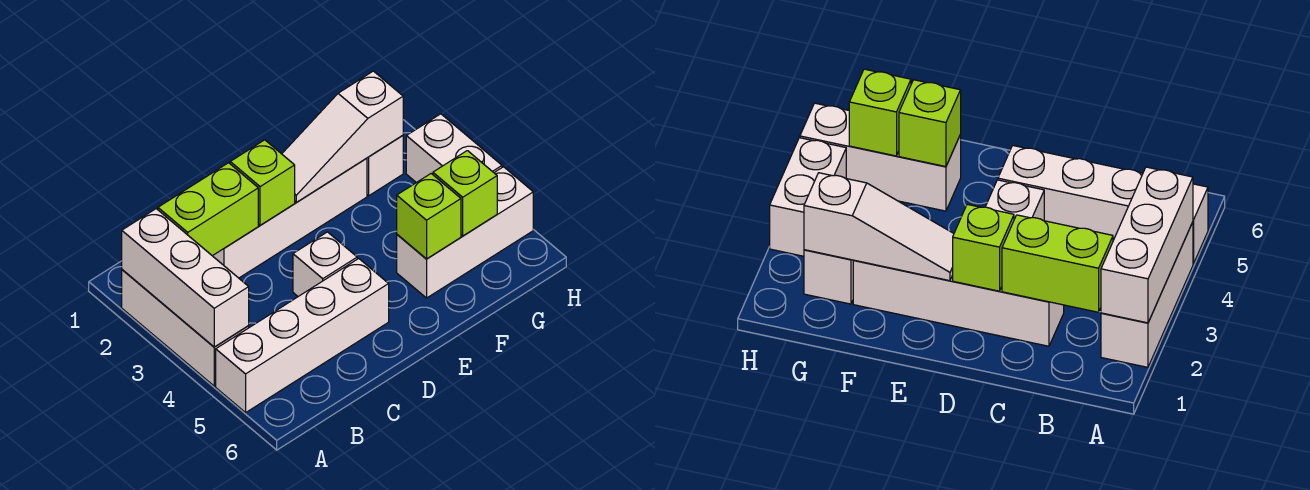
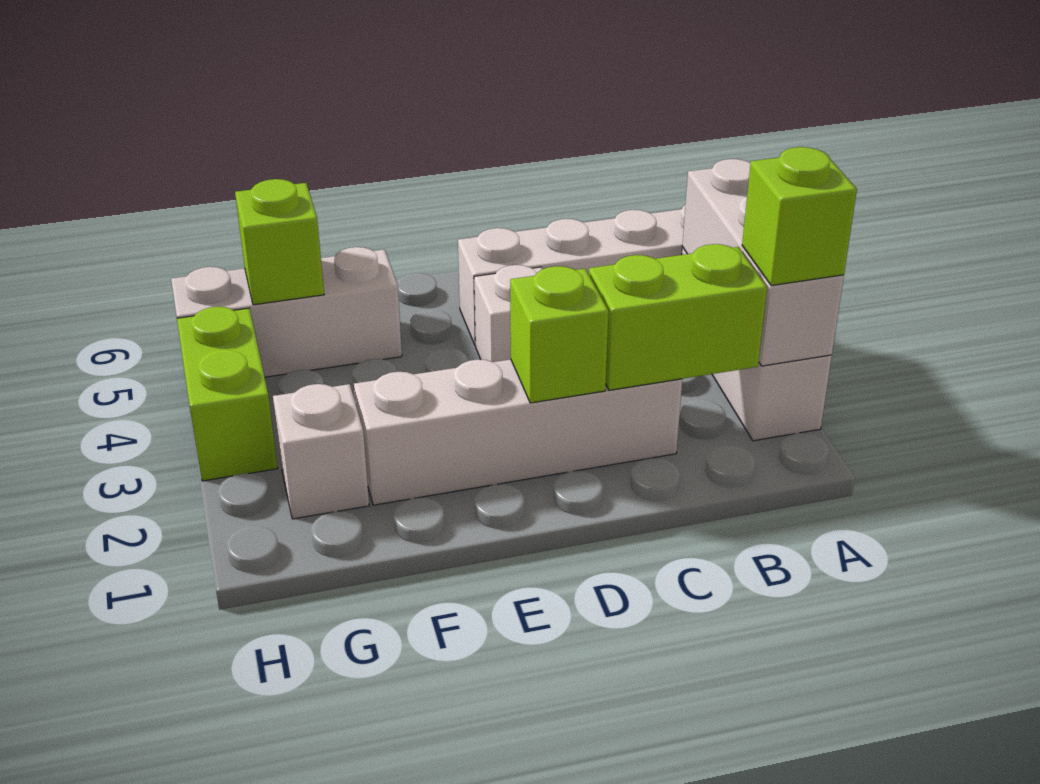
white slope E2:G2 level 2 top G -> none
lime brick F5 level 2 -> lime brick A2 level 3
white brick H3:H4 level 1 -> lime brick H3:H4 level 1

